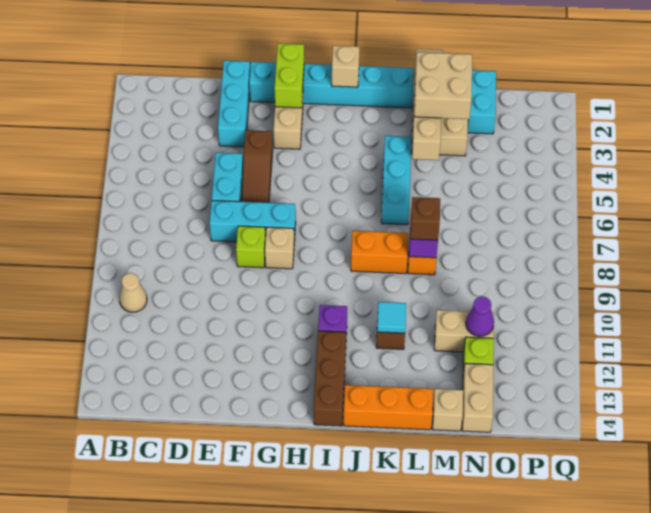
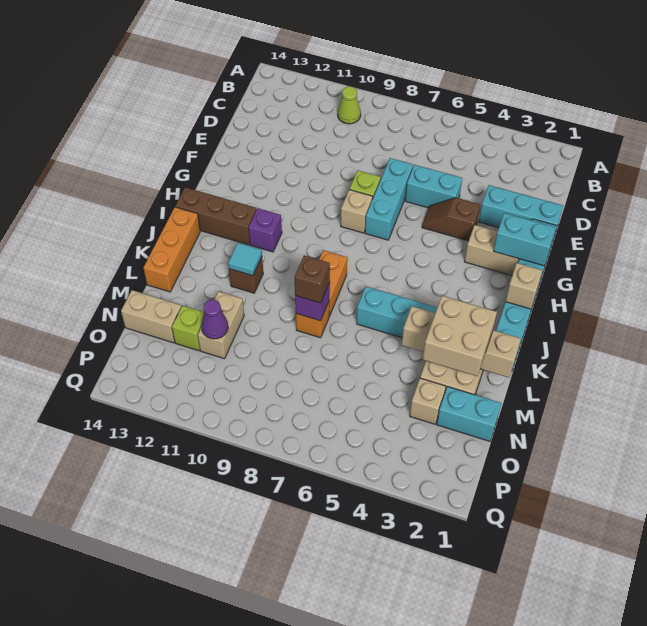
tan cone B10 level 1 -> lime cone B10 level 1
brown slope F4:F6 level 1 top 4 -> brown slope F4:F5 level 1 top 4
lime brick G1:G2 level 2 -> cyan brick G1:G2 level 2
tan brick M14 level 1 -> tan brick N3 level 1

